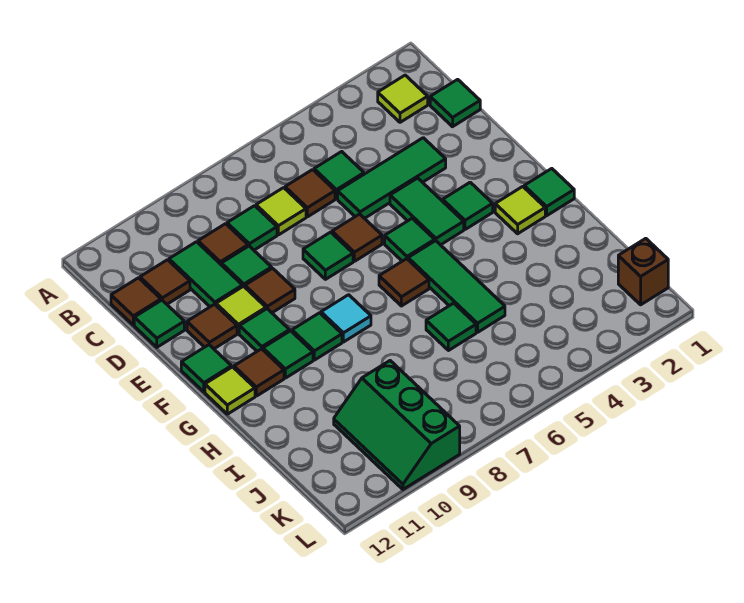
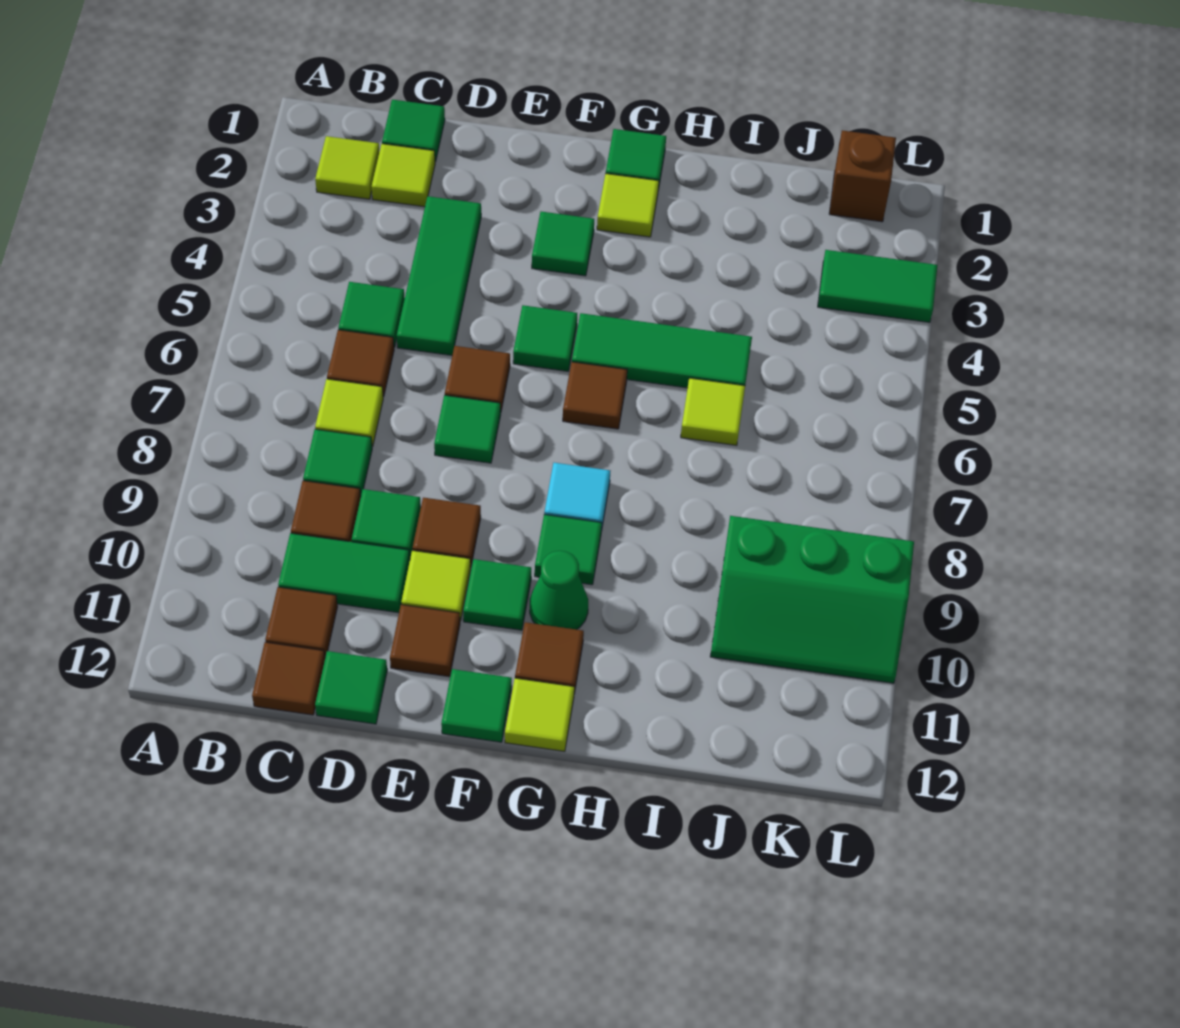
none -> lime tile C2 level 1
green tile E4:F4 level 1 -> green tile K3:L3 level 1
green tile G10 level 1 -> green cone G10 level 1
green tile I6 level 1 -> lime tile I6 level 1

